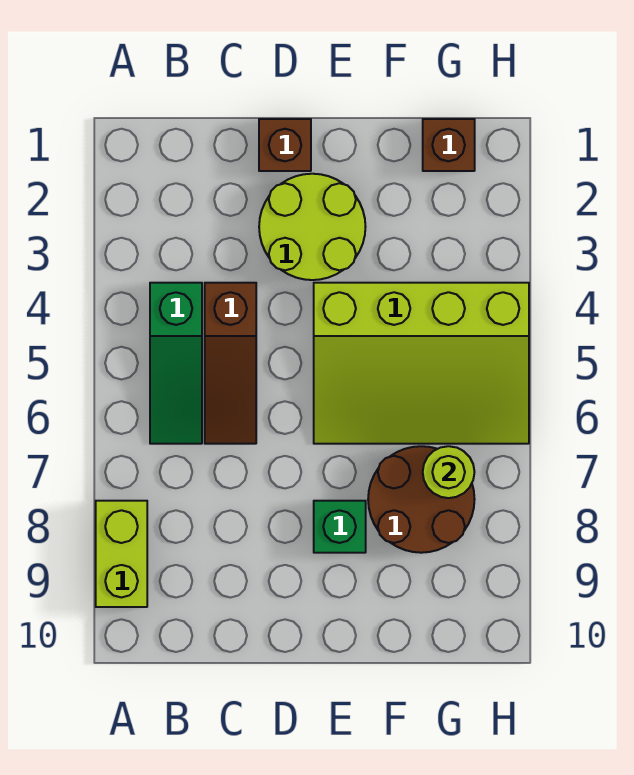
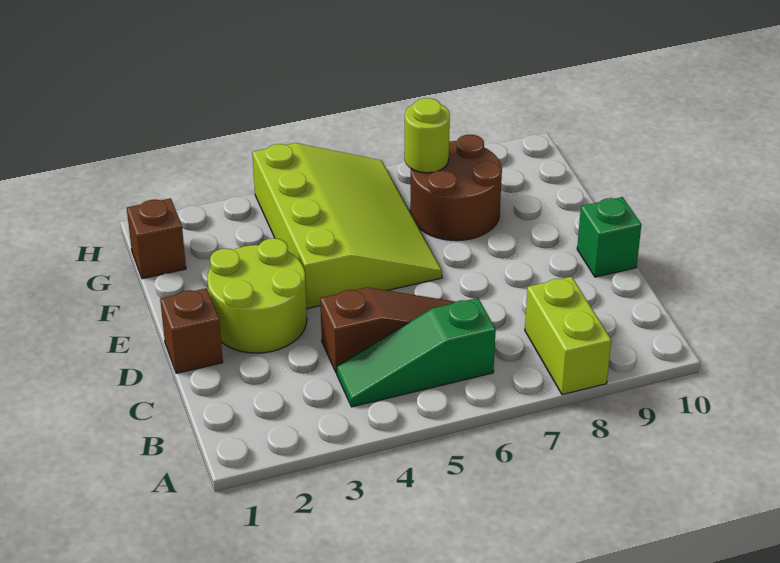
lime brick A8:A9 level 1 -> lime brick A8:B8 level 1
green slope B4:B6 level 1 top 4 -> green slope B4:B6 level 1 top 6
green brick E8 level 1 -> green brick D10 level 1

